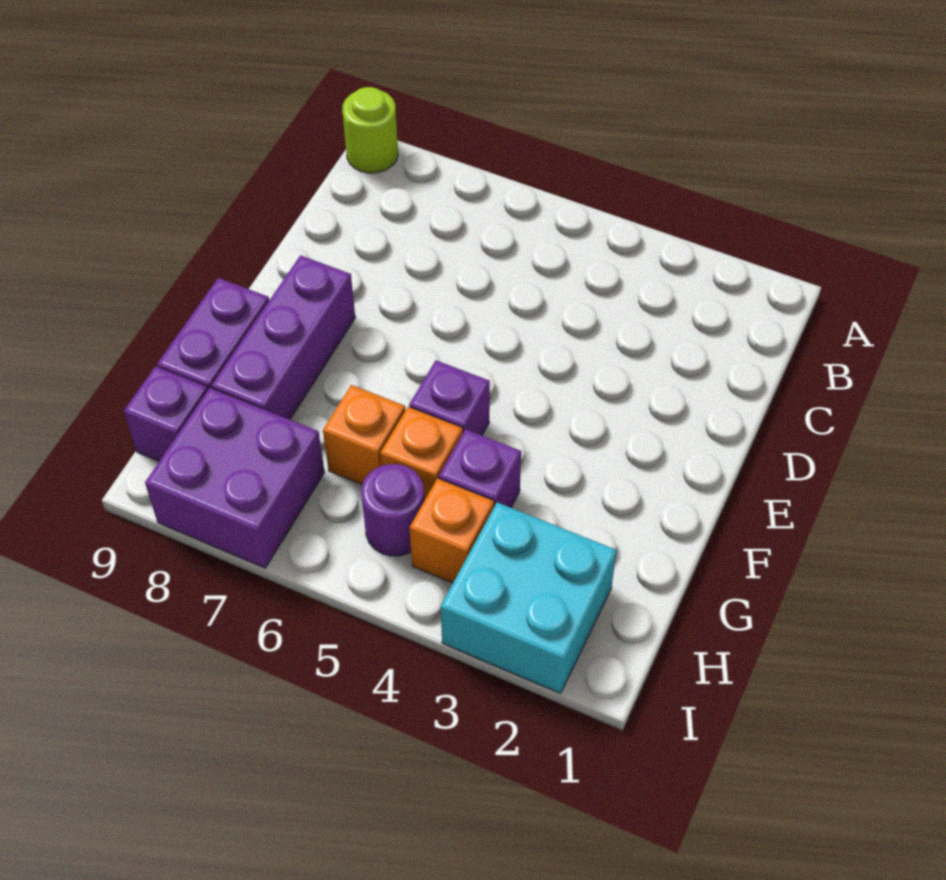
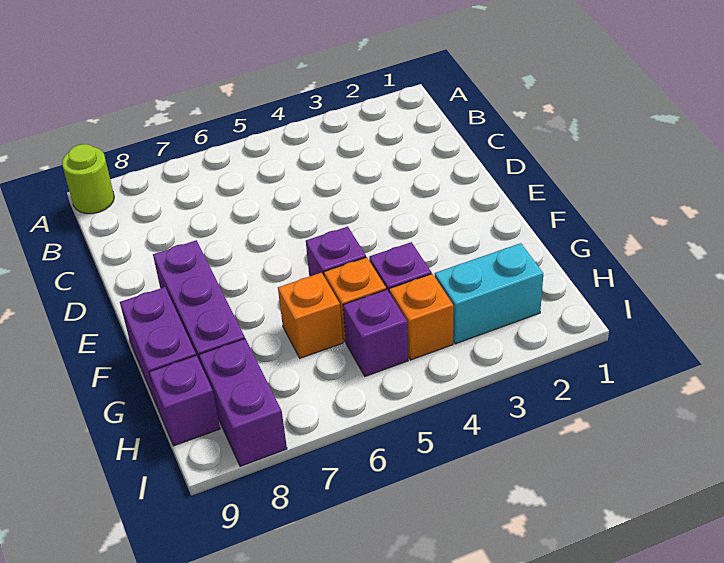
cyan brick H2:I3 level 1 -> cyan brick H2:H3 level 1
purple round brick H5 level 1 -> purple brick H5 level 1
purple brick H7:I8 level 1 -> purple brick H8:I8 level 1

